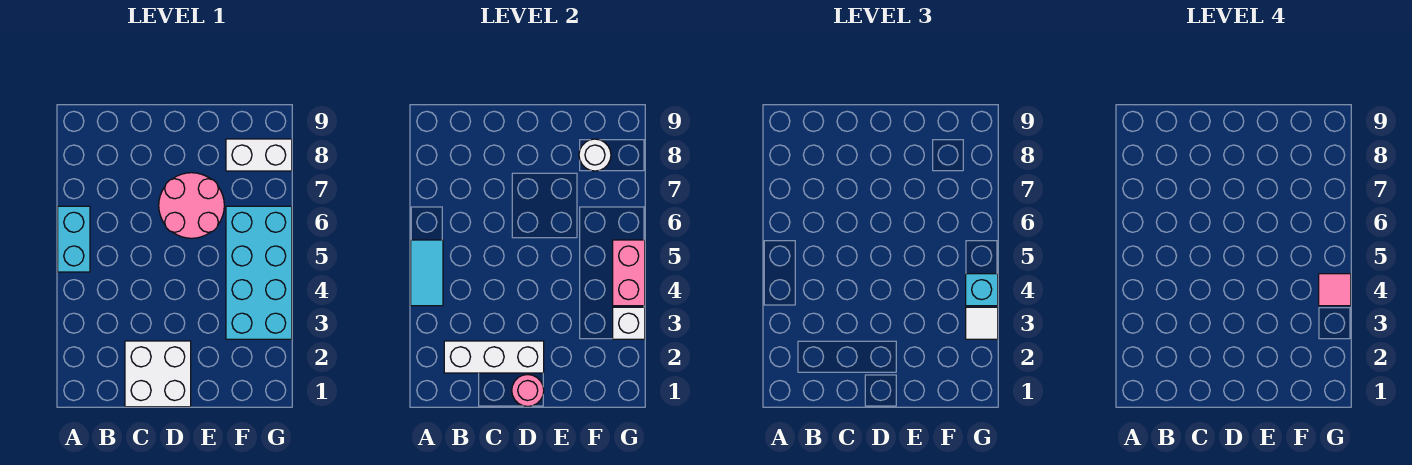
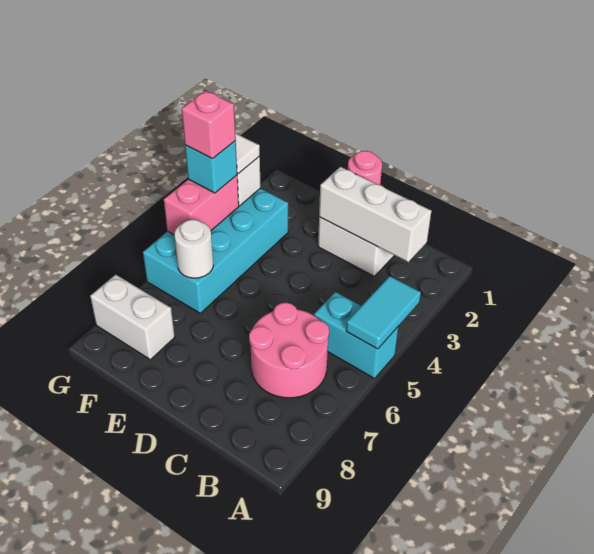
cyan brick A5:A6 level 1 -> cyan brick A5:B5 level 1
pink round brick D6:E7 level 1 -> pink round brick B6:C7 level 1
white round brick F8 level 2 -> white round brick F6 level 2
pink tile G4 level 4 -> pink brick G4 level 4

